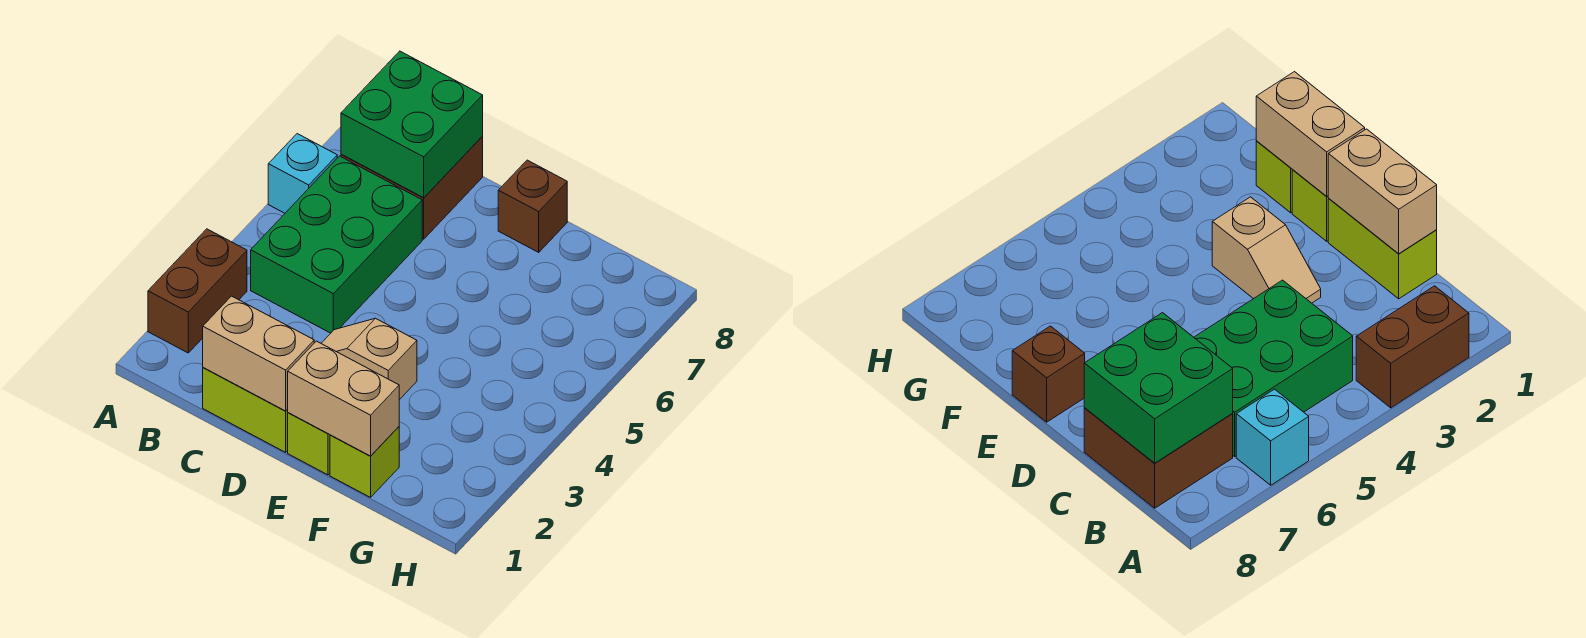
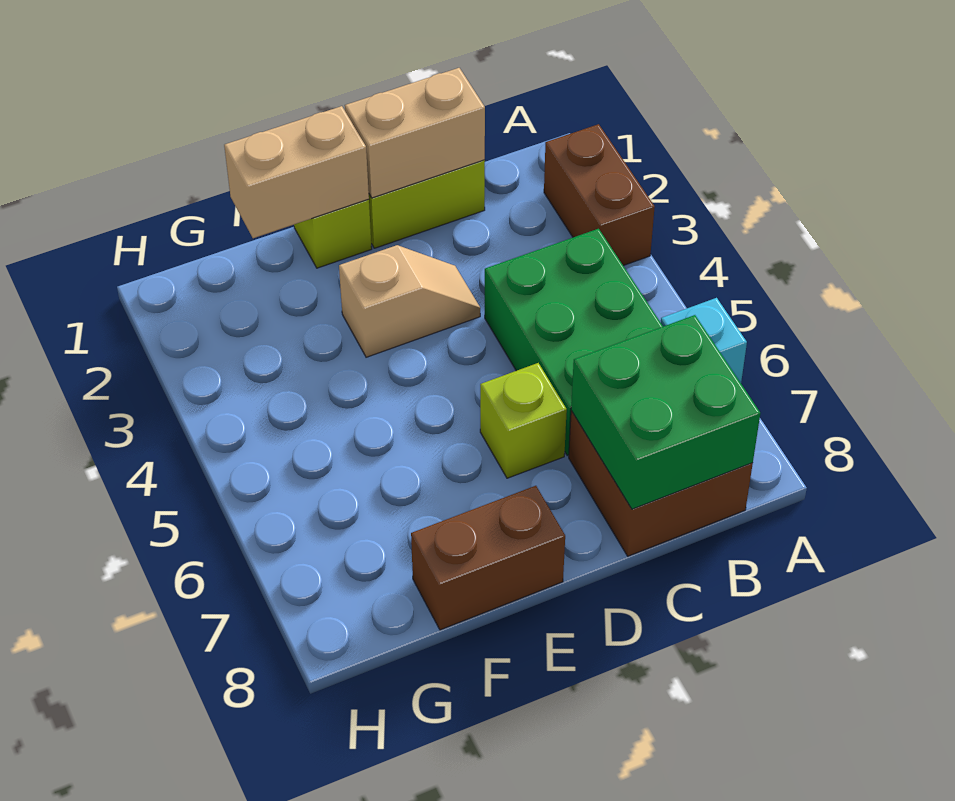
brown brick E8 level 1 -> brown brick E8:F8 level 1
lime brick F1 level 1 -> lime brick D6 level 1

